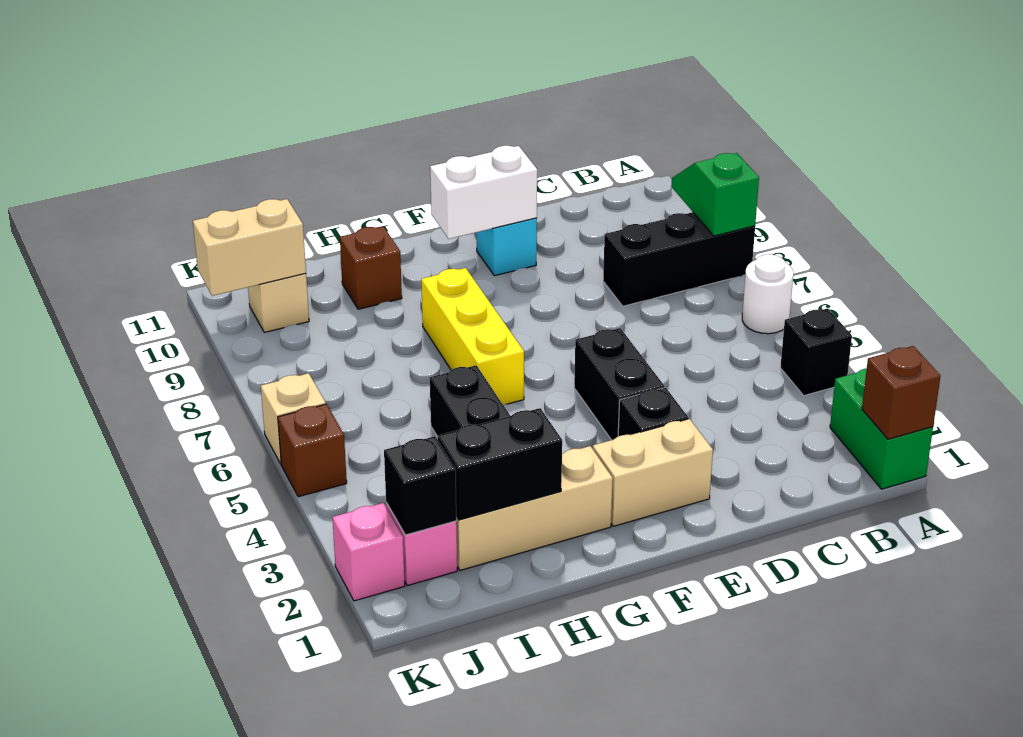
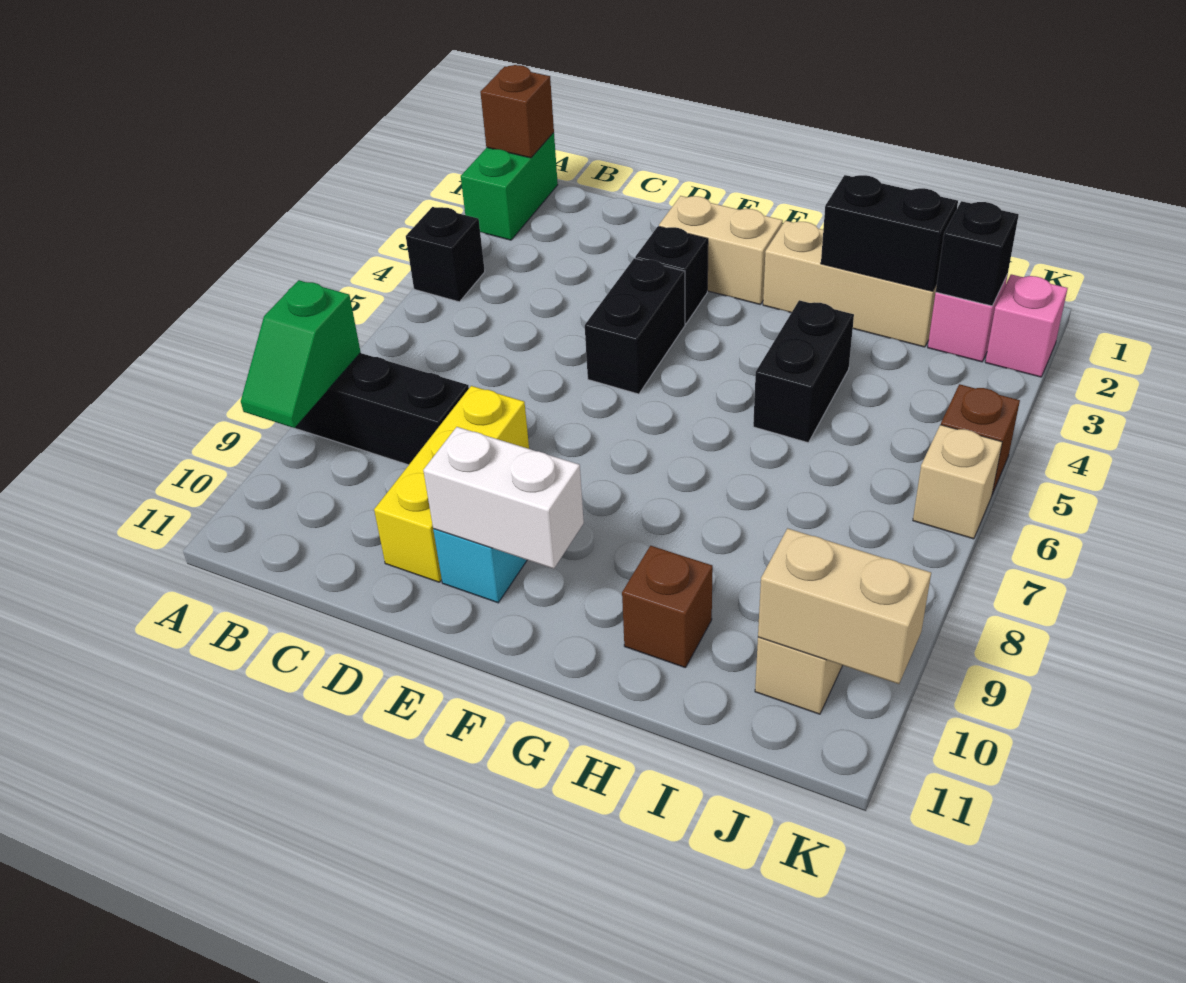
white round brick A6 level 1 -> none
yellow brick G6:G8 level 1 -> yellow brick D8:D10 level 1

